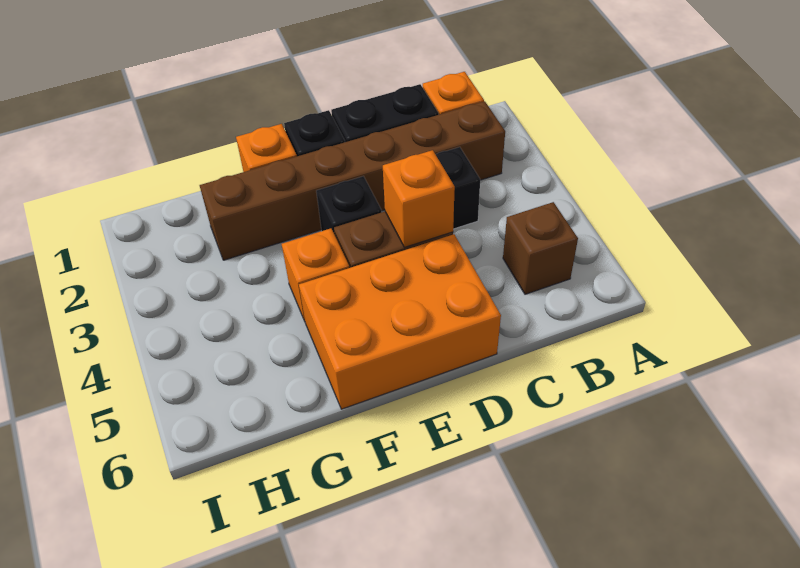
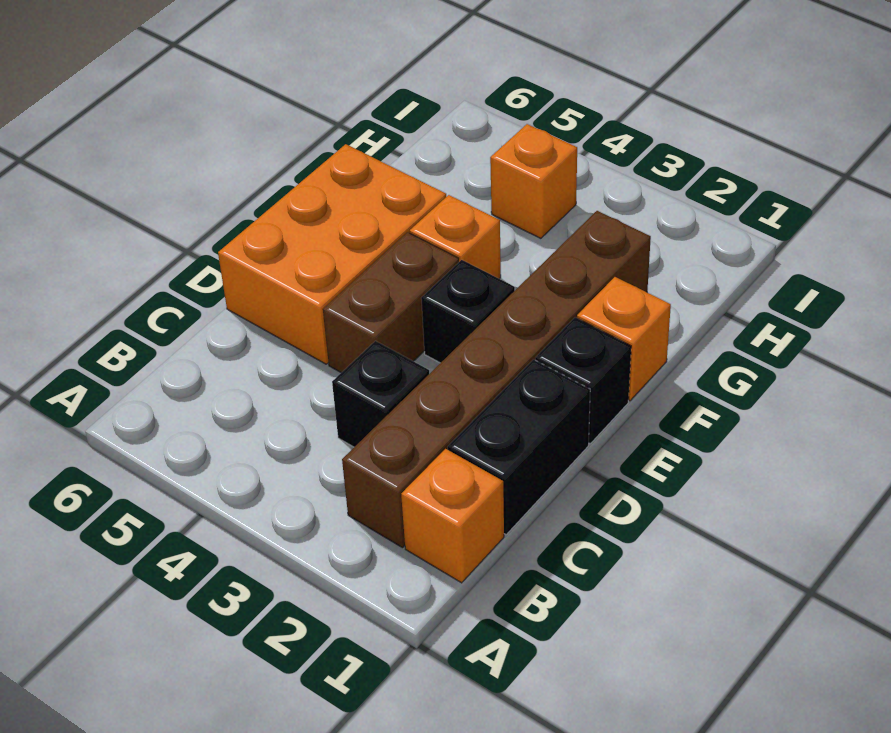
brown brick B5 level 1 -> none
orange brick D4 level 2 -> orange brick H4 level 1

